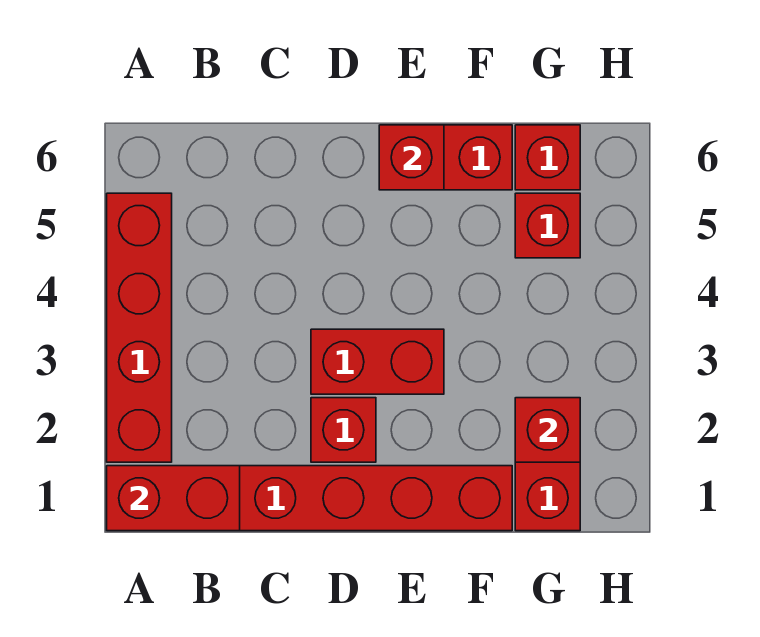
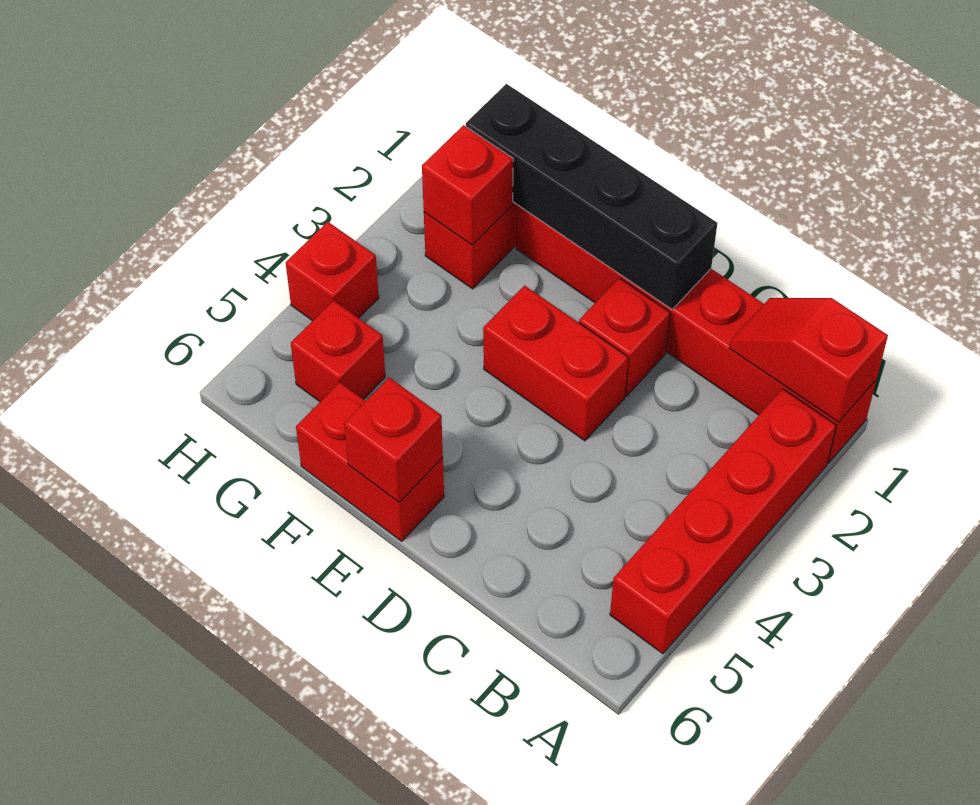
red brick A1:B1 level 2 -> red slope A1:B1 level 2 top A
none -> black brick D1:G1 level 2
red brick G6 level 1 -> red brick H4 level 1

